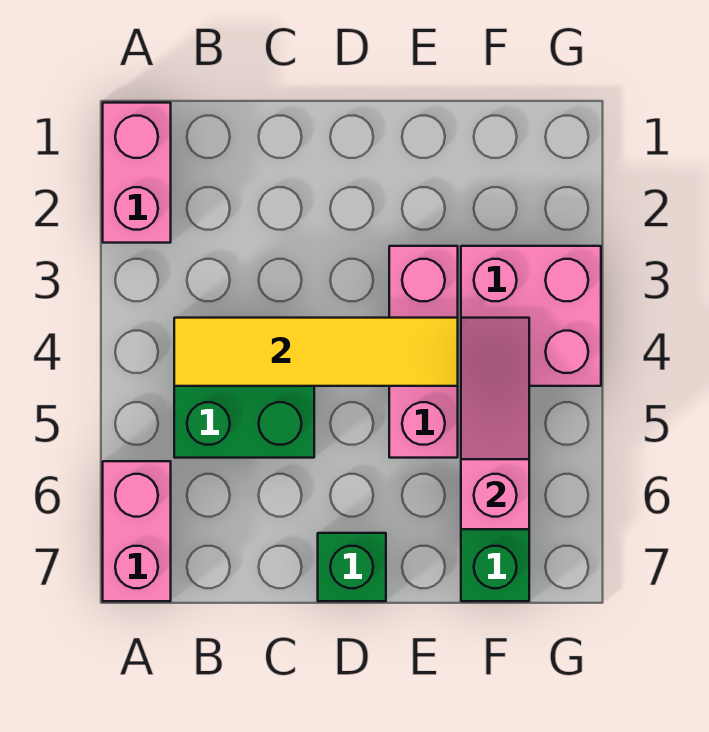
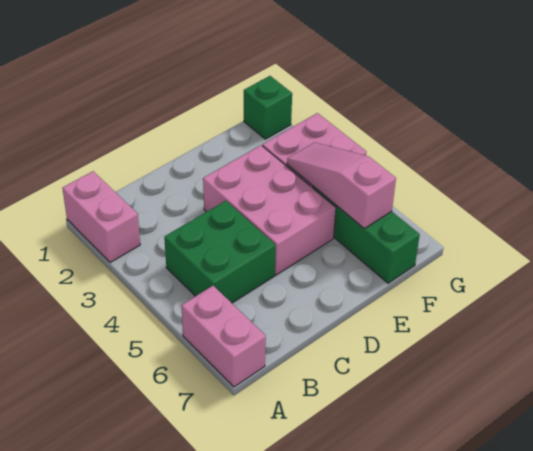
yellow tile B4:E4 level 2 -> none
green brick D7 level 1 -> green brick G1 level 1
pink brick E3:E5 level 1 -> pink brick D3:E5 level 1

